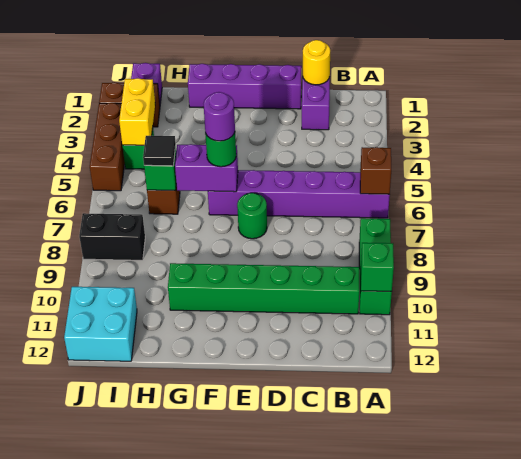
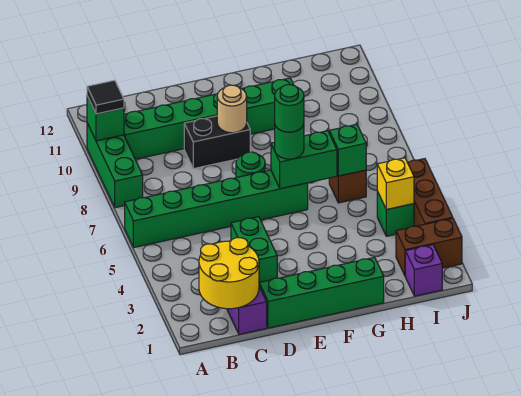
purple brick A6:F6 level 1 -> green brick A6:F6 level 1
brown brick A6 level 2 -> none
yellow round brick C1 level 2 -> yellow round brick B1:C2 level 2
purple brick D1:G1 level 1 -> green brick D1:G1 level 1
none -> green brick D3:D4 level 1
none -> tan round brick E9 level 2
purple brick F6:G6 level 2 -> green brick F6:G6 level 2
purple round brick F6 level 4 -> green round brick F6 level 4
black tile H6 level 3 -> black tile A10 level 3
yellow brick I3:I4 level 2 -> yellow brick I4 level 2
black brick I8:J8 level 1 -> black brick D9:E9 level 1
cyan brick I11:J12 level 1 -> none

